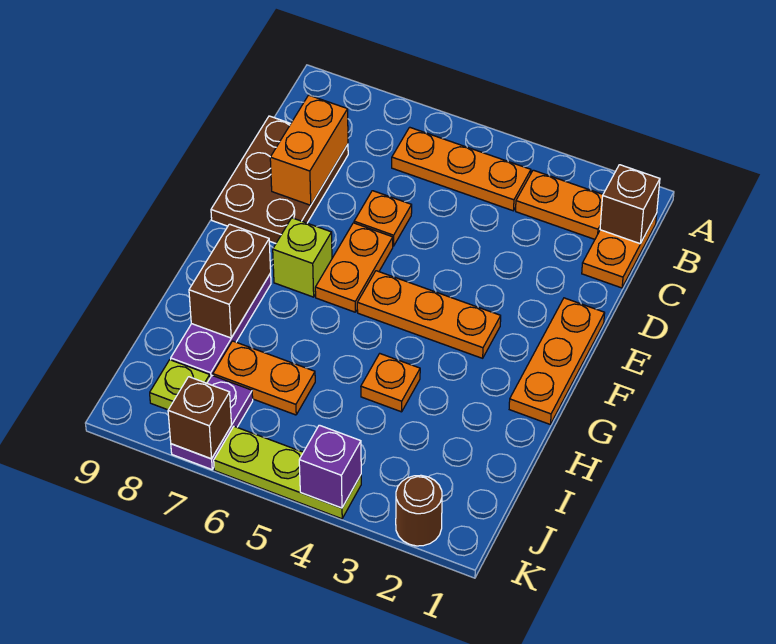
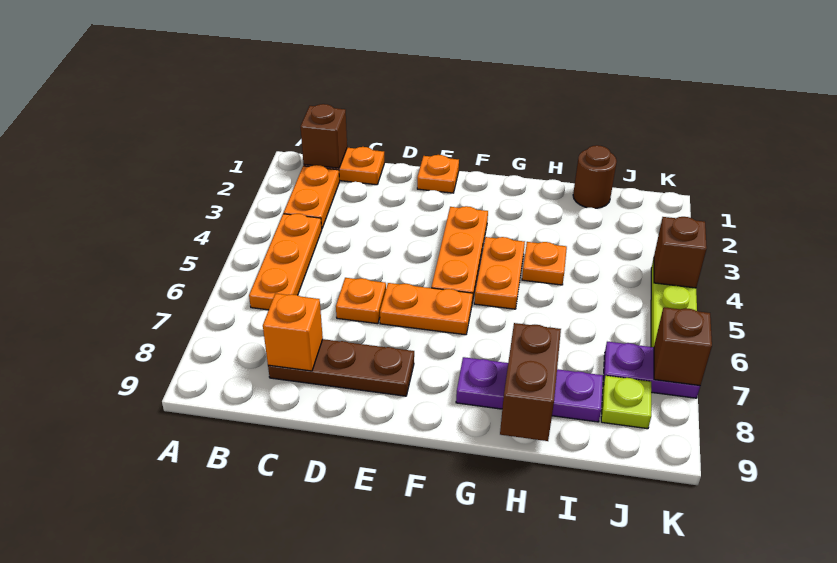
brown plate C8:E9 level 1 -> brown plate C8:E8 level 1
orange brick C8:D8 level 2 -> orange brick C8 level 2
orange plate E1:G1 level 1 -> orange plate E1 level 1
lime brick F7 level 1 -> none
brown brick G8:H8 level 2 -> brown brick H8:H9 level 2
orange plate I6:I7 level 1 -> orange plate G4:G5 level 1
brown round brick K2 level 1 -> brown round brick I1 level 1
purple brick K4 level 2 -> brown brick K4 level 2

